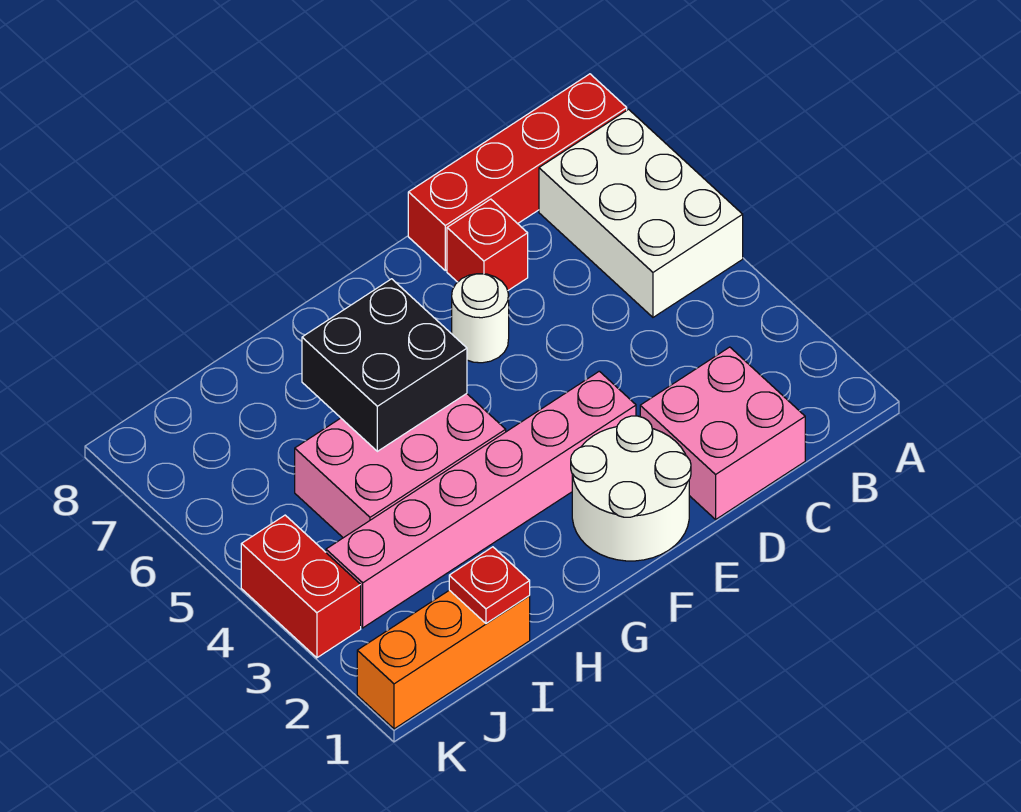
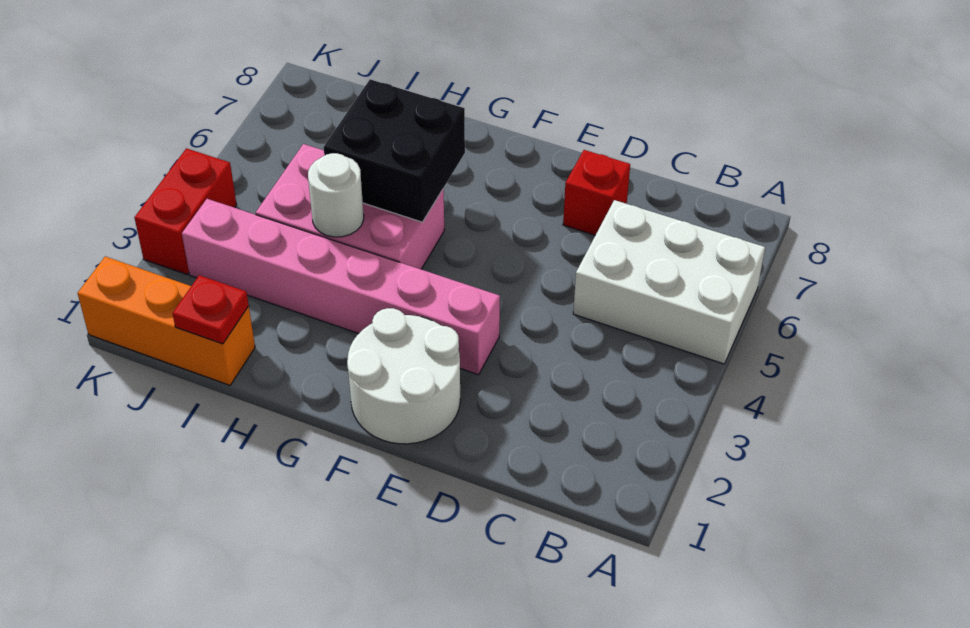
white brick A5:B7 level 1 -> white brick A5:C6 level 1
red brick A8:D8 level 1 -> none
pink brick C1:D2 level 1 -> none
white round brick E6 level 1 -> white round brick H4 level 2

